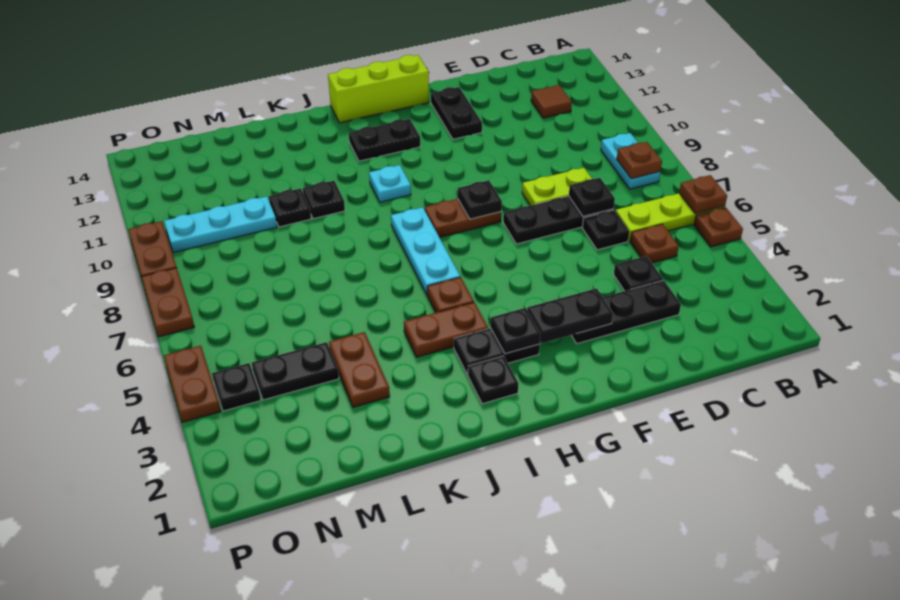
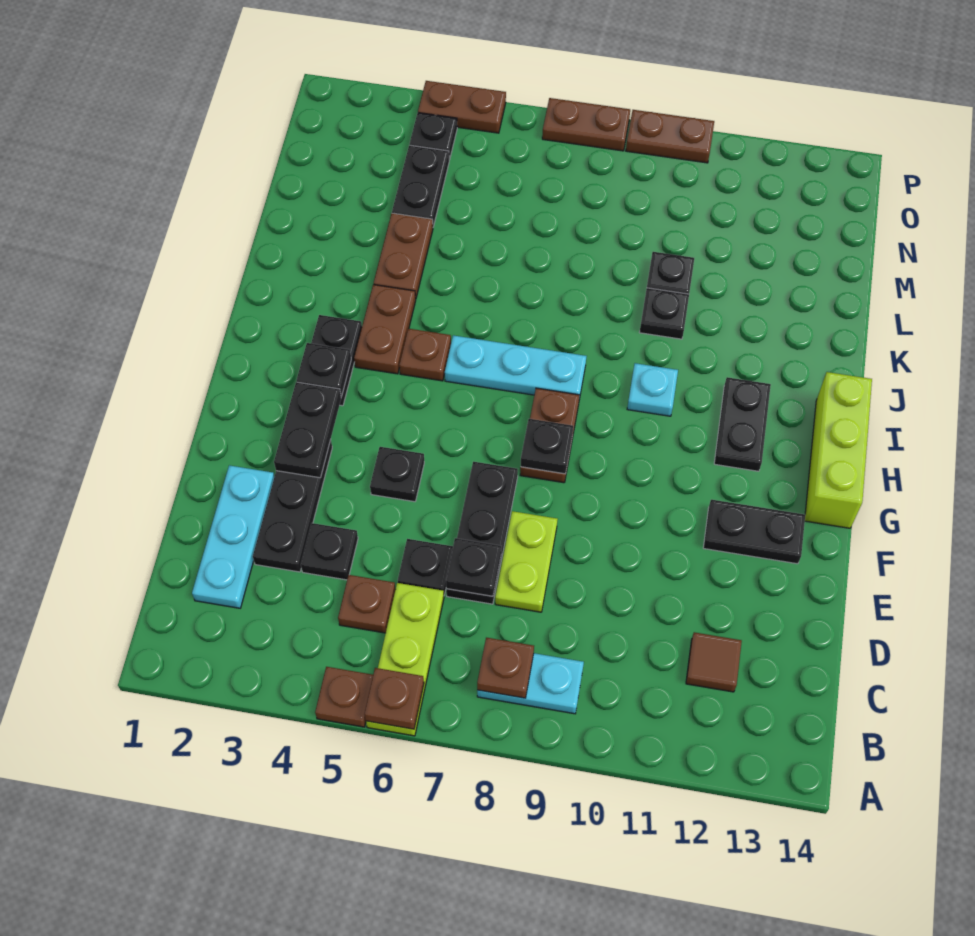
black plate I2 level 1 -> black plate F5 level 1
brown plate L3:L4 level 1 -> brown plate K4:L4 level 1
cyan plate M10:O10 level 1 -> cyan plate C2:E2 level 1

